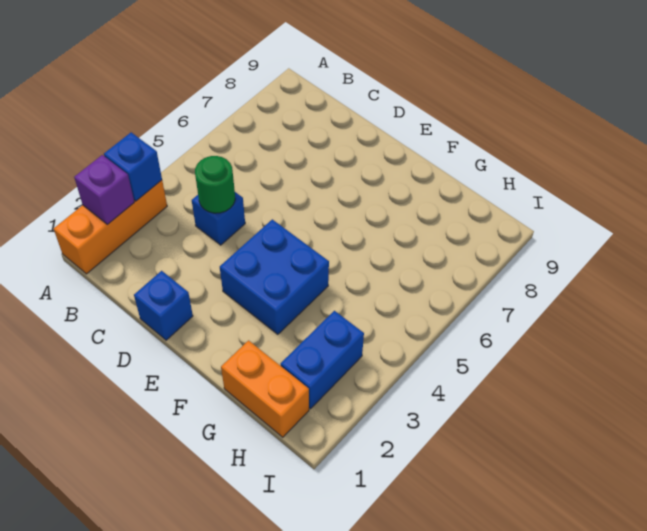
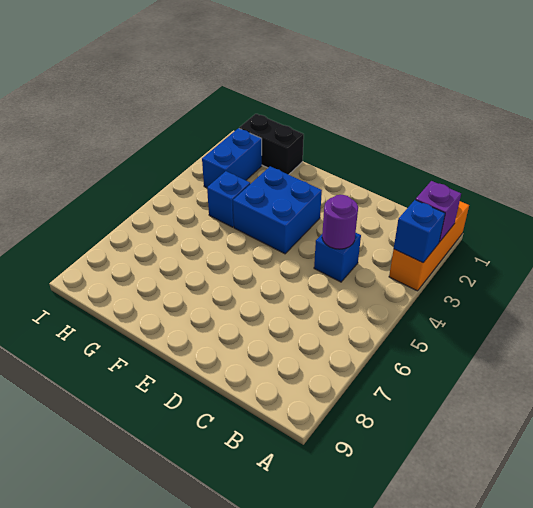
green round brick C4 level 2 -> purple round brick C4 level 2
blue brick D1 level 1 -> blue brick G4 level 1
orange brick G1:H1 level 1 -> black brick G1:H1 level 1

